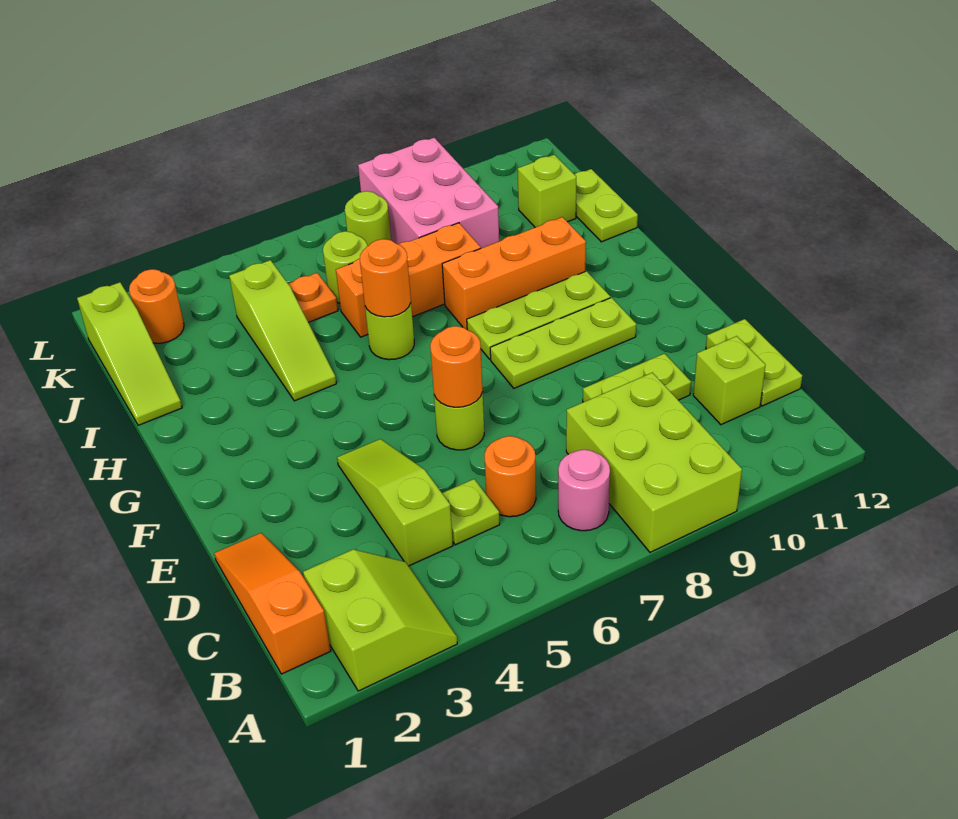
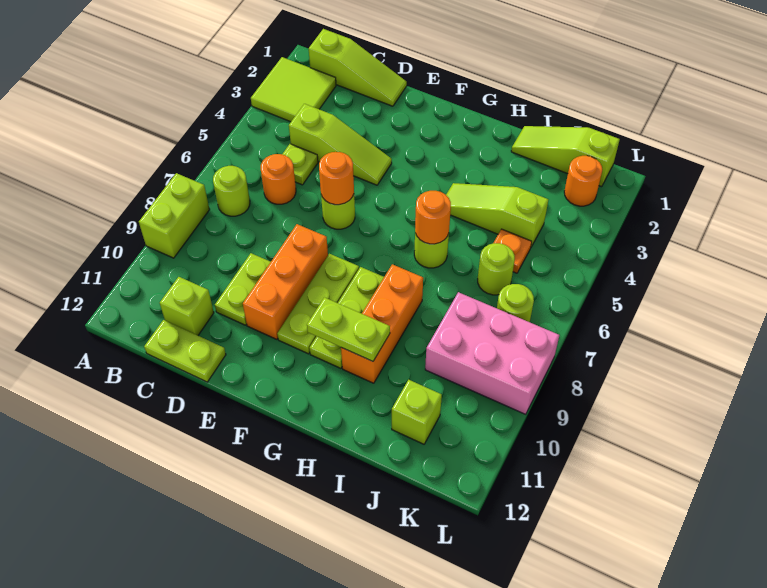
lime slope A2:B3 level 1 top 2 -> lime tile A2:B3 level 1
lime brick A8:C9 level 1 -> lime brick A8:A9 level 1
orange slope B1:D1 level 1 top B -> lime slope B1:D1 level 1 top B
pink round brick B7 level 1 -> lime round brick B7 level 1
orange brick I6:I8 level 1 -> orange brick E8:E10 level 1
lime plate I12:J12 level 1 -> lime plate G10:H10 level 2

